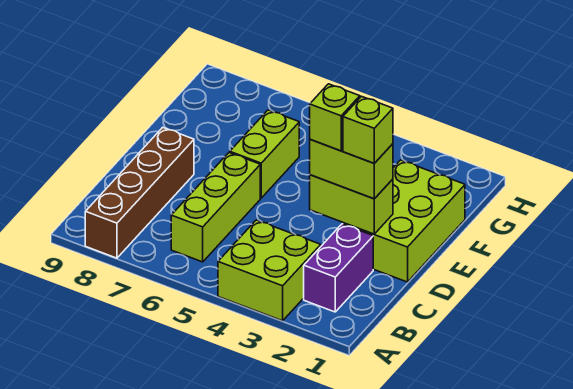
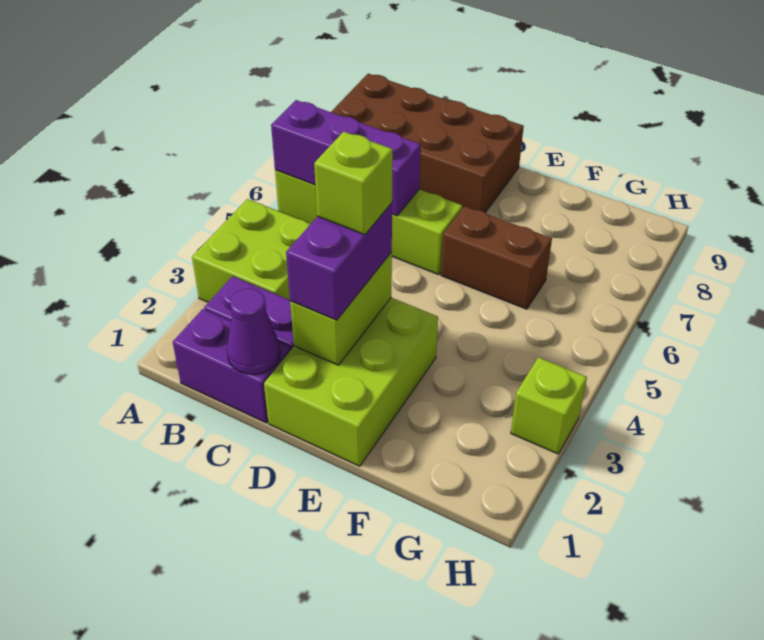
none -> purple brick A6:C6 level 2
brown brick A8:D8 level 1 -> brown brick A8:D9 level 1
none -> purple brick B1:C1 level 1
lime brick B6:D6 level 1 -> lime brick A6:D6 level 1
none -> purple cone C1 level 2
lime brick D1:F2 level 1 -> lime brick D1:E3 level 1
lime brick D2:D3 level 3 -> purple brick D2:D3 level 3
lime brick D2 level 4 -> lime brick H3 level 1
lime brick E6:F6 level 1 -> brown brick E6:F6 level 1

